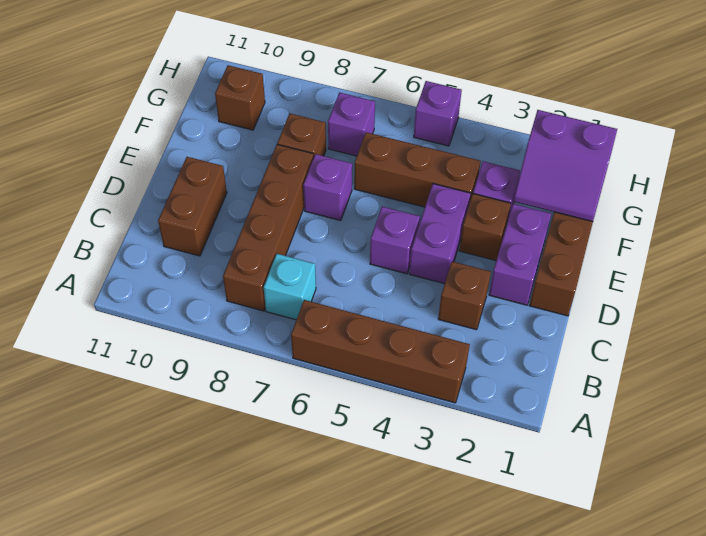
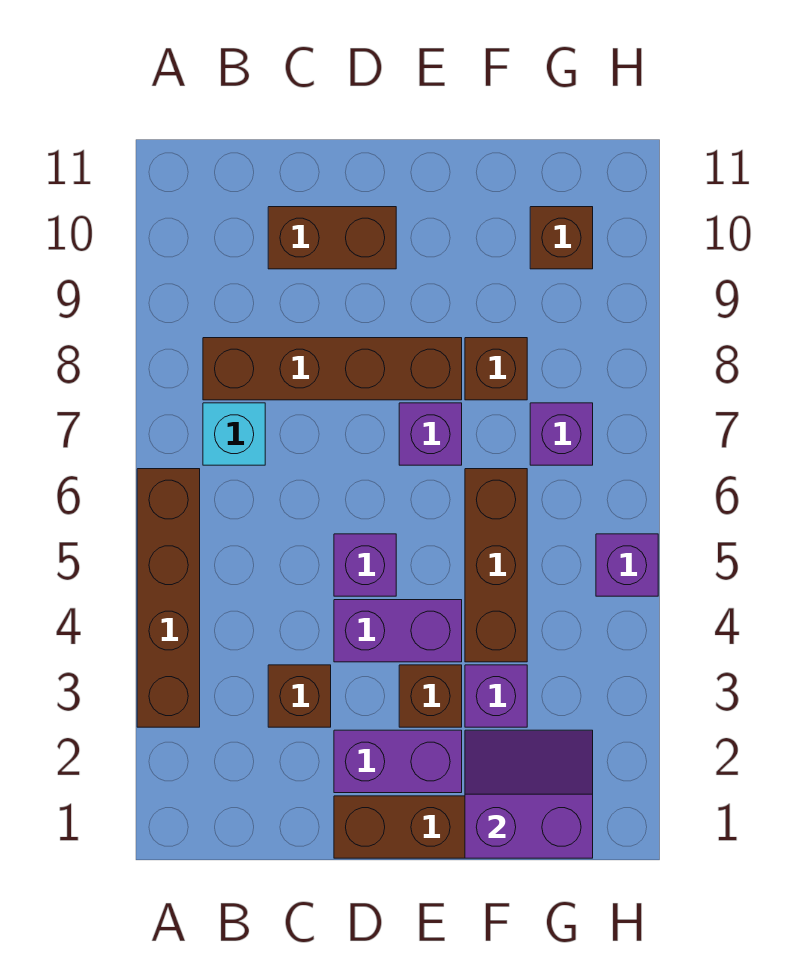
purple slope F1:G2 level 2 top G -> purple slope F1:G2 level 2 top 1

